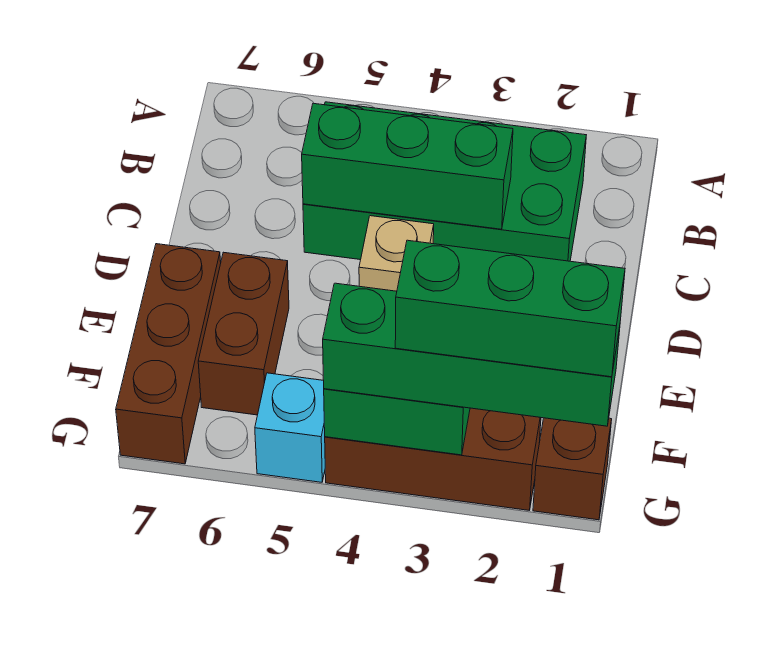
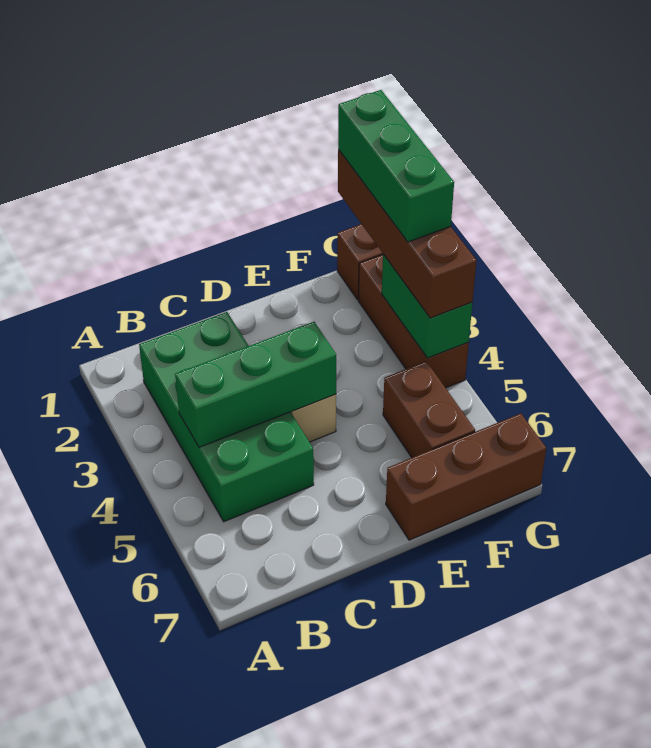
green brick C3:C5 level 2 -> green brick B4:D4 level 2
brown brick E6:F6 level 1 -> brown brick F5:F6 level 1
green brick G1:G4 level 3 -> brown brick G1:G4 level 3
cyan brick G5 level 1 -> none

